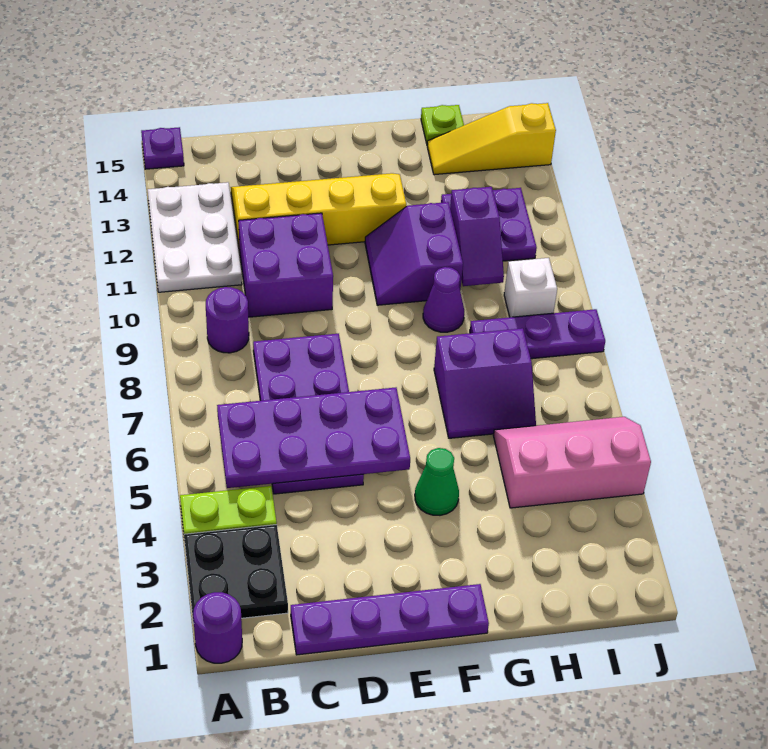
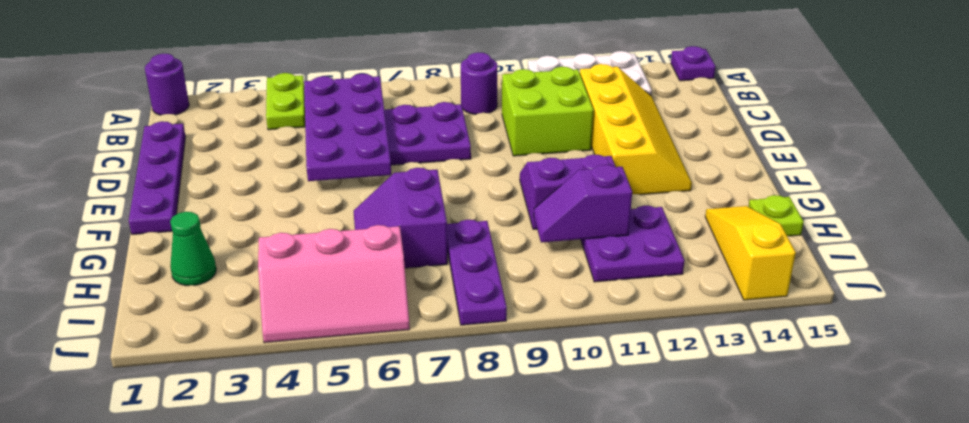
black plate A2:B3 level 1 -> none
purple brick C10:D11 level 1 -> lime brick C10:D11 level 1
green cone F4 level 1 -> green cone H2 level 1
purple cone G9 level 1 -> none
pink slope H4:J5 level 1 top 4 -> pink slope I4:J6 level 1 top I
white brick I9 level 1 -> none

